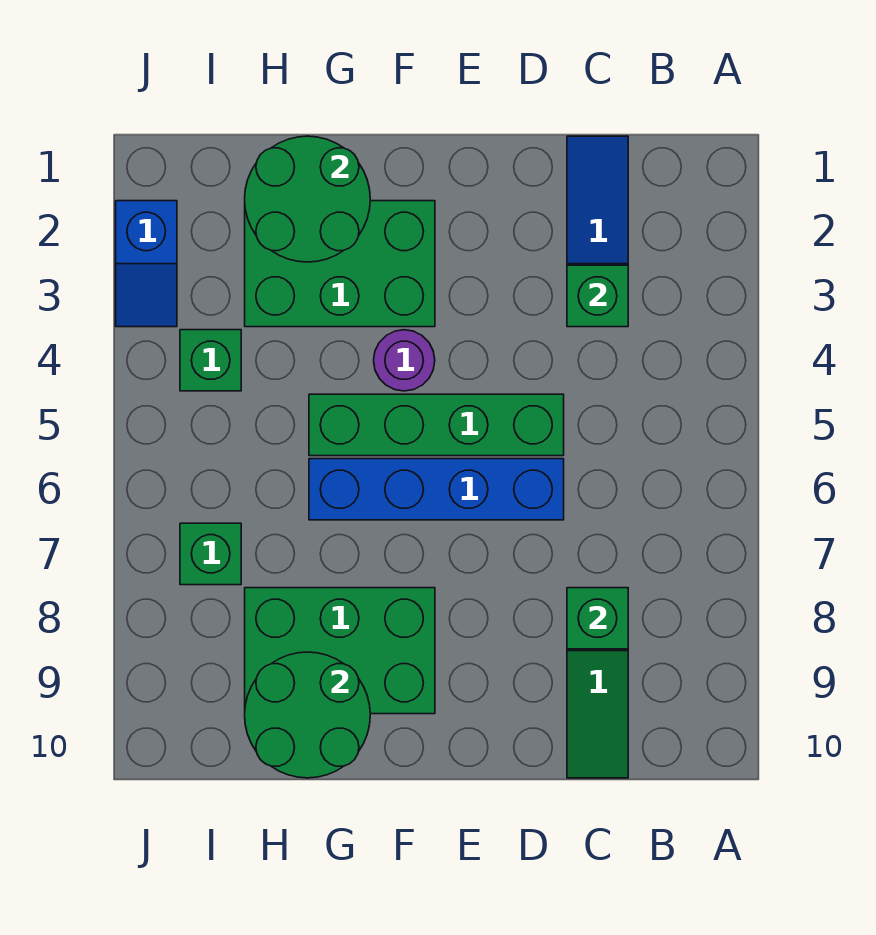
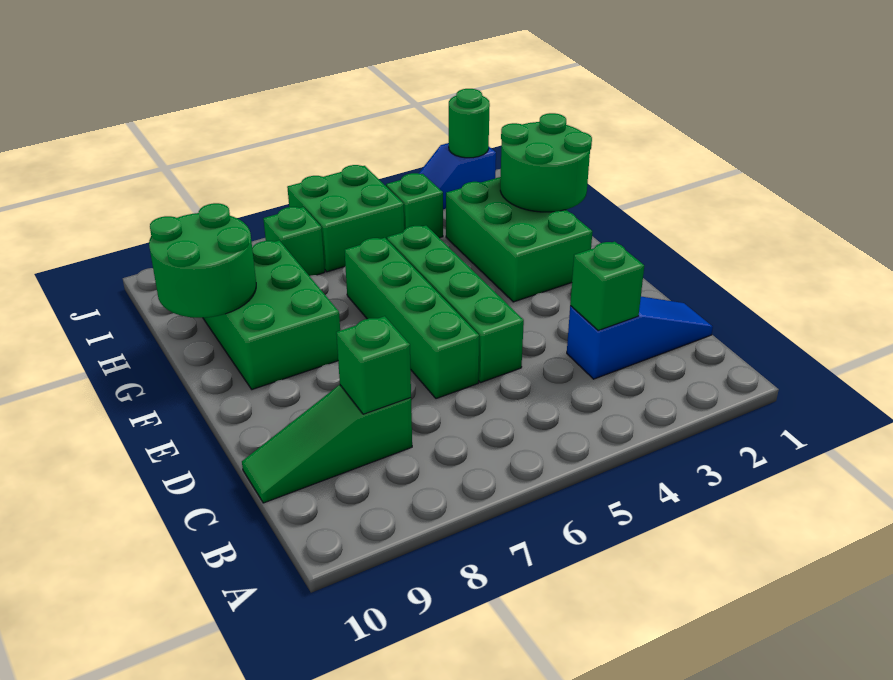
blue brick D6:G6 level 1 -> green brick D6:G6 level 1
purple round brick F4 level 1 -> none
none -> green brick I5:J6 level 1
none -> green round brick J2 level 2

